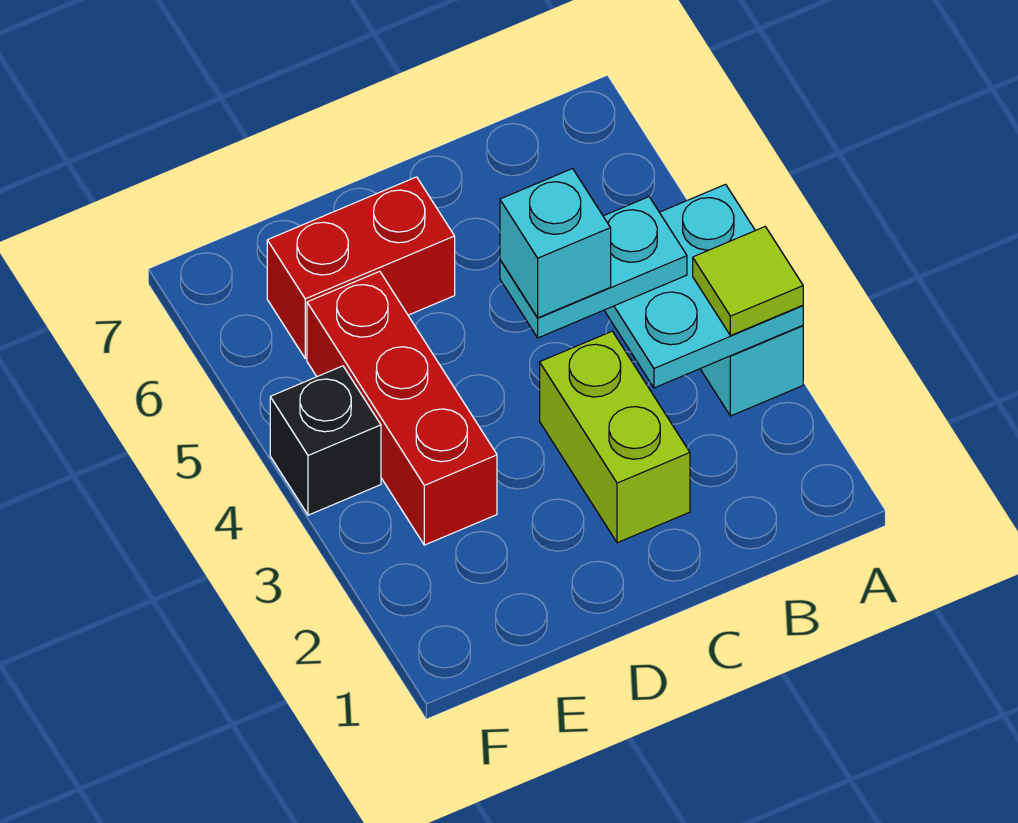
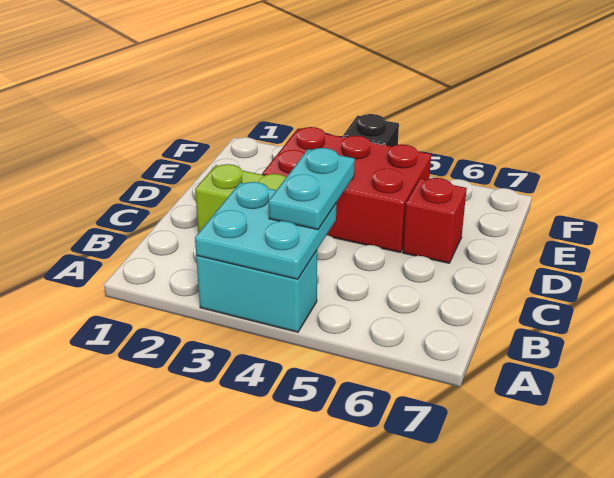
lime tile A3 level 3 -> none
cyan brick C4 level 4 -> none
red brick D6:E6 level 1 -> red brick D6 level 1
red brick E3:E5 level 1 -> red brick D3:E5 level 1

